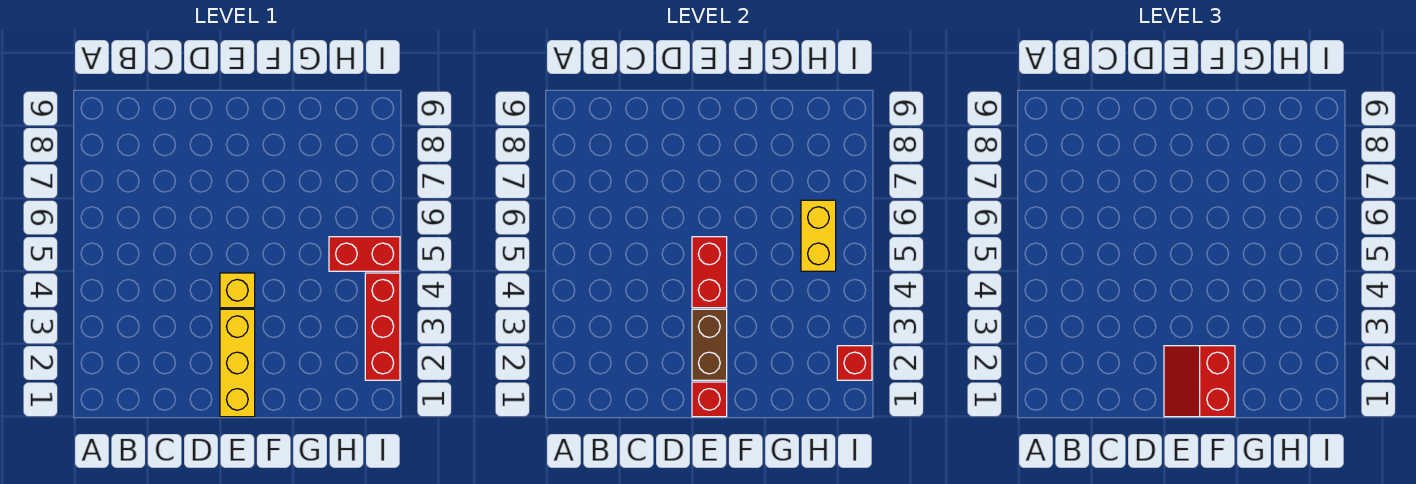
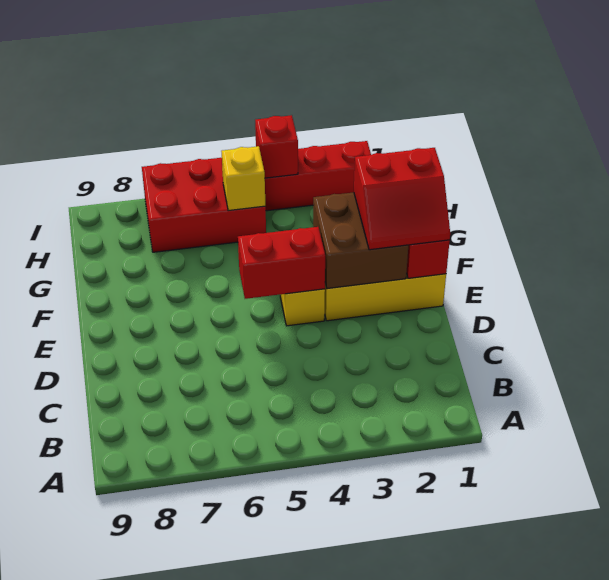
brown brick E2:E3 level 2 -> brown brick E2:F3 level 2
red brick H5:I5 level 1 -> red brick H5:I7 level 1
yellow brick H5:H6 level 2 -> yellow brick H5 level 2
red brick I2 level 2 -> red brick I4 level 2

